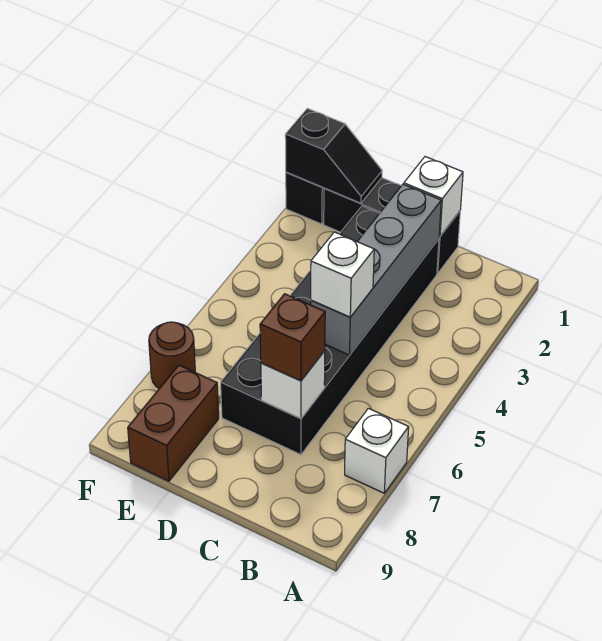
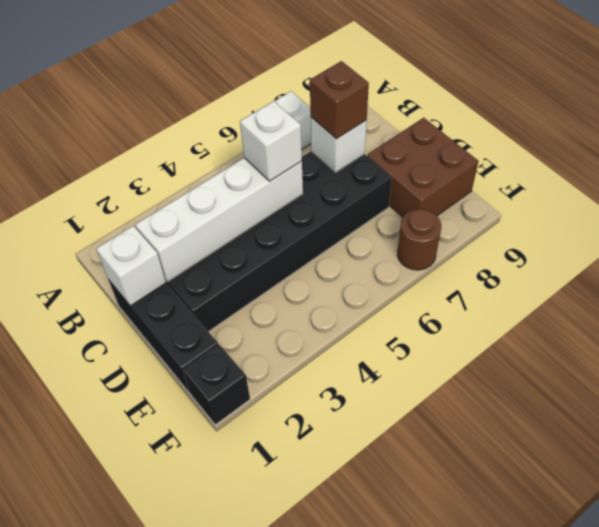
grey brick C2:C5 level 2 -> white brick C2:C5 level 2
black slope E1:F1 level 2 top F -> none
brown brick E8:E9 level 1 -> brown brick D8:E9 level 1

